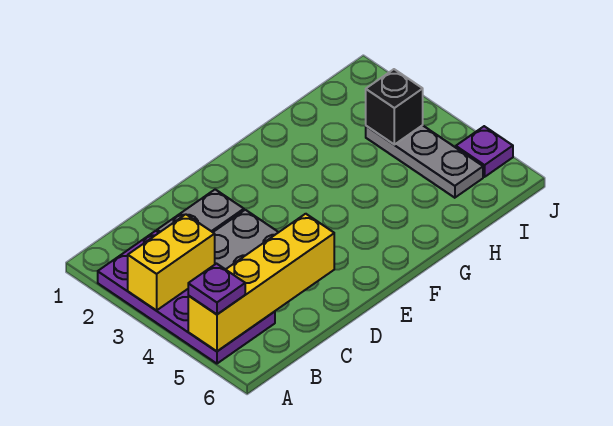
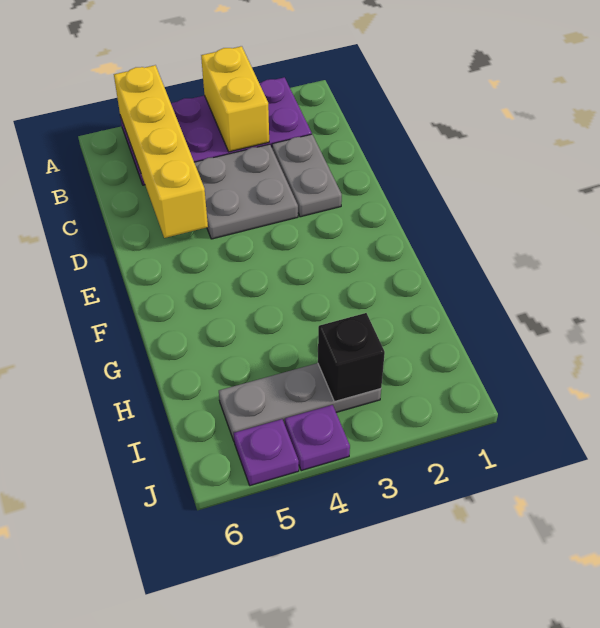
purple plate A5 level 3 -> purple plate J4 level 1

